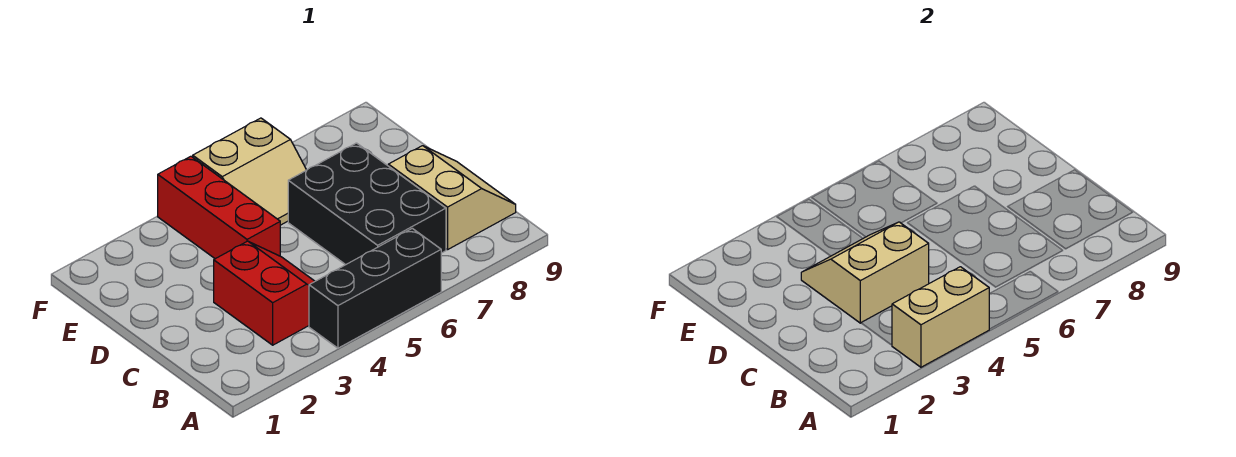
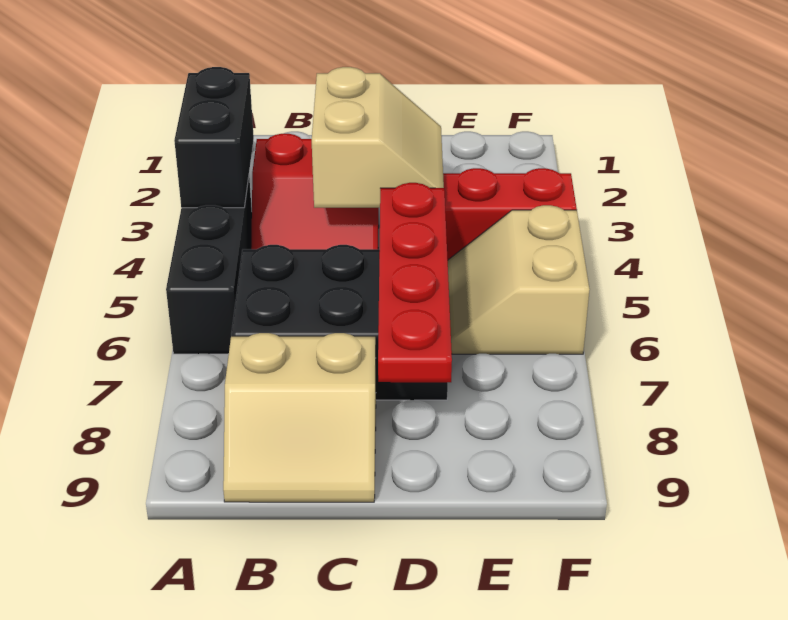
tan brick A3:A4 level 2 -> black brick A3:A4 level 2
none -> red plate D5:D8 level 2

